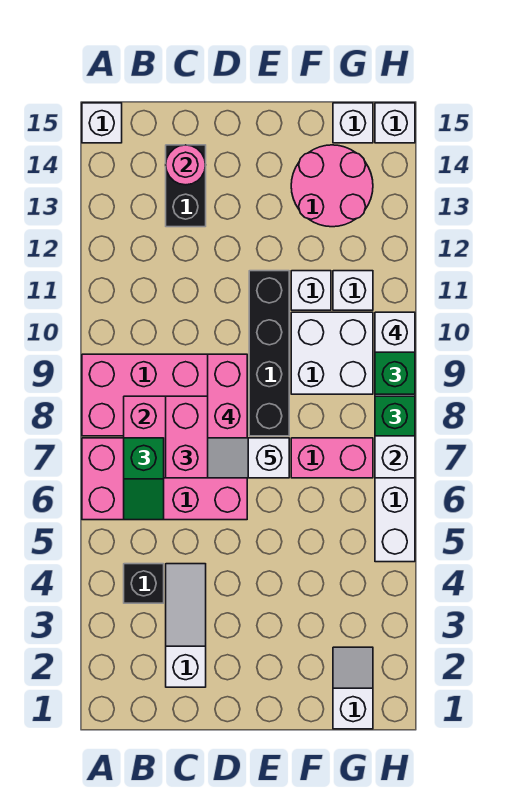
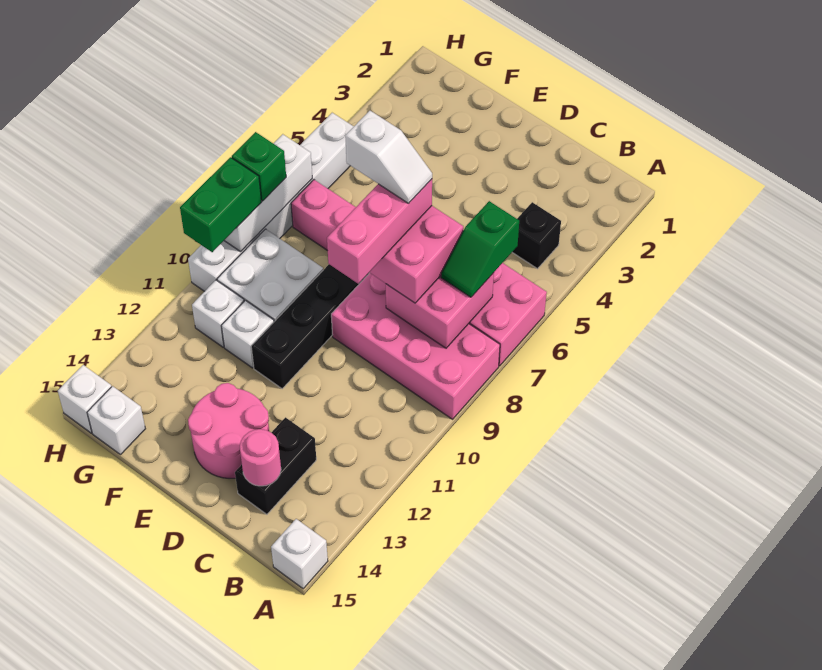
green slope B6:B7 level 3 top 7 -> green slope B6:B7 level 3 top 6
white slope C2:C4 level 1 top 2 -> none
pink round brick F13:G14 level 1 -> pink round brick D13:E14 level 1
white slope G1:G2 level 1 top 1 -> none
white brick H10 level 4 -> none

